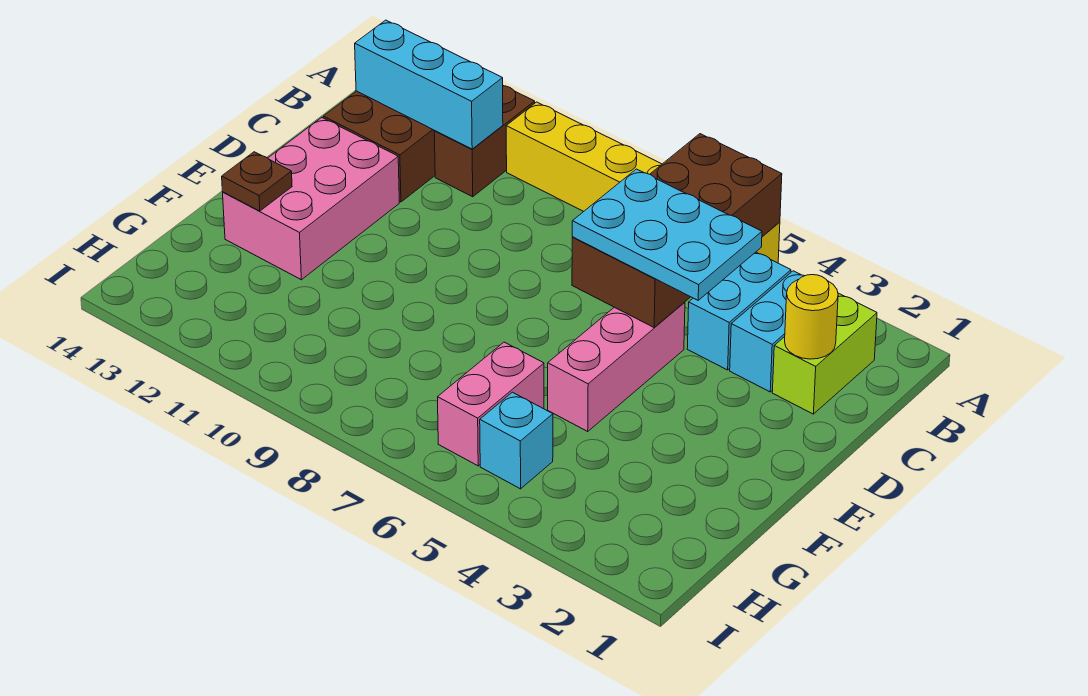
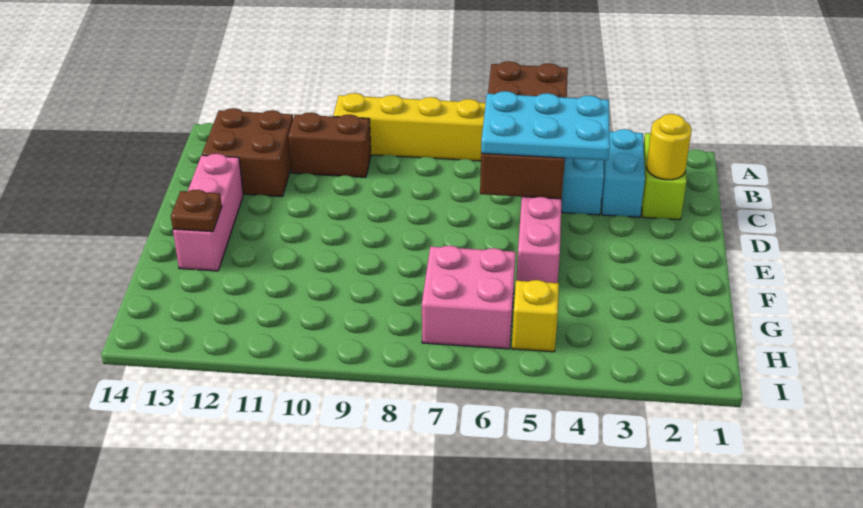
brown brick A11:B11 level 1 -> brown brick B10:B11 level 1
cyan brick B11:B13 level 2 -> none
pink brick D12:F13 level 1 -> pink brick D13:F13 level 1
pink brick G6:H6 level 1 -> pink brick G6:H7 level 1
cyan brick H5 level 1 -> yellow brick H5 level 1

